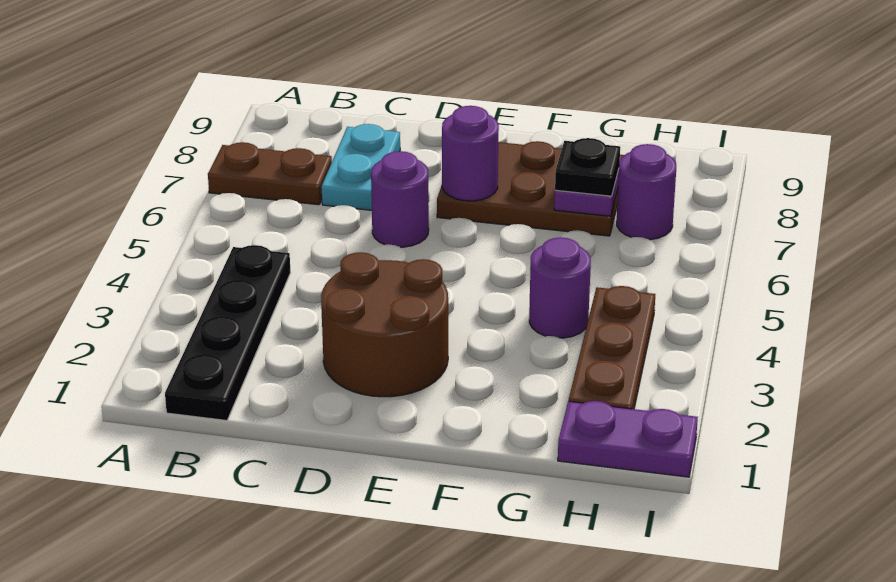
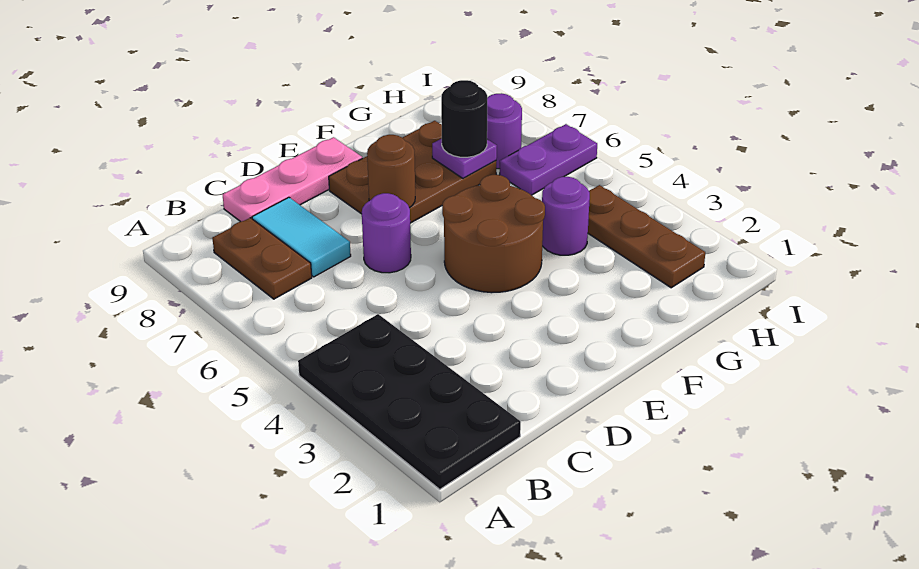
brown plate A7:B7 level 1 -> brown plate B7:B8 level 1
black plate B1:B4 level 1 -> black plate A1:B4 level 1
cyan plate C7:C8 level 1 -> cyan tile C7:C8 level 1
none -> pink plate C9:E9 level 1
brown round brick D2:E3 level 1 -> brown round brick E4:F5 level 1
purple round brick E7 level 2 -> brown round brick E7 level 2
black plate G7 level 3 -> black round brick G7 level 3
purple plate H1:I1 level 1 -> purple plate H6:I6 level 1

